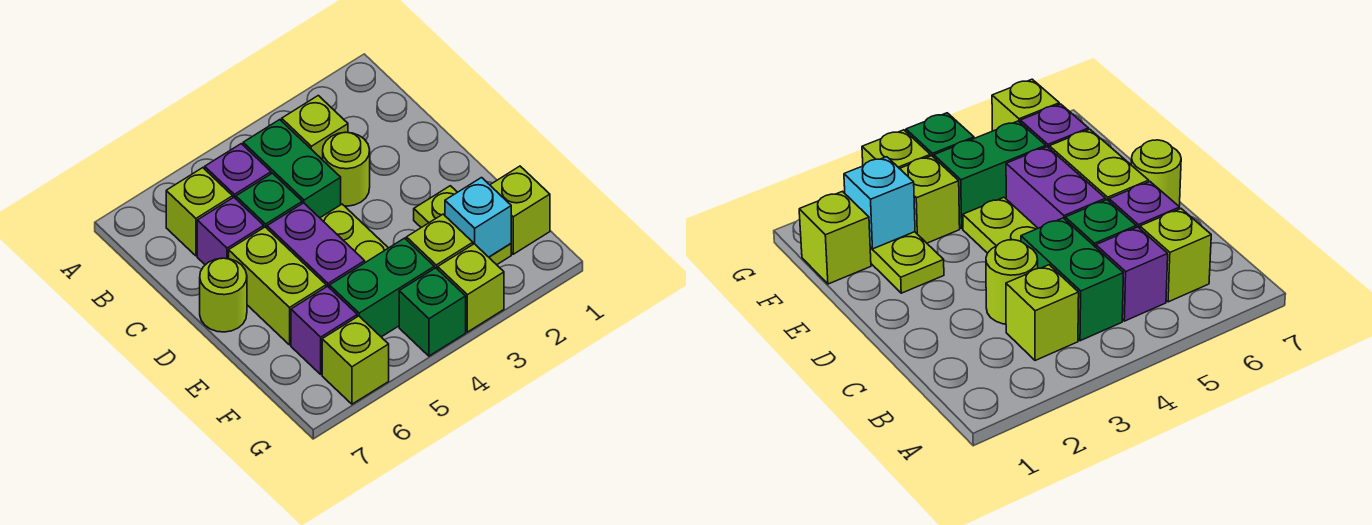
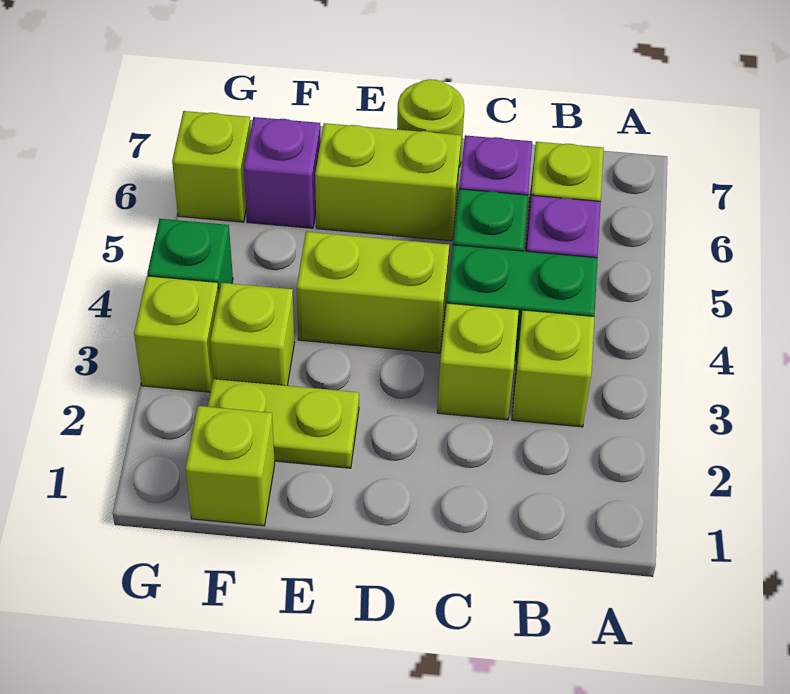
lime round brick C3 level 1 -> lime brick C3 level 1
lime plate D4:E4 level 1 -> lime brick D4:E4 level 1
purple brick D5:E5 level 1 -> none
cyan brick F2 level 2 -> none
green brick F4:F5 level 1 -> none

